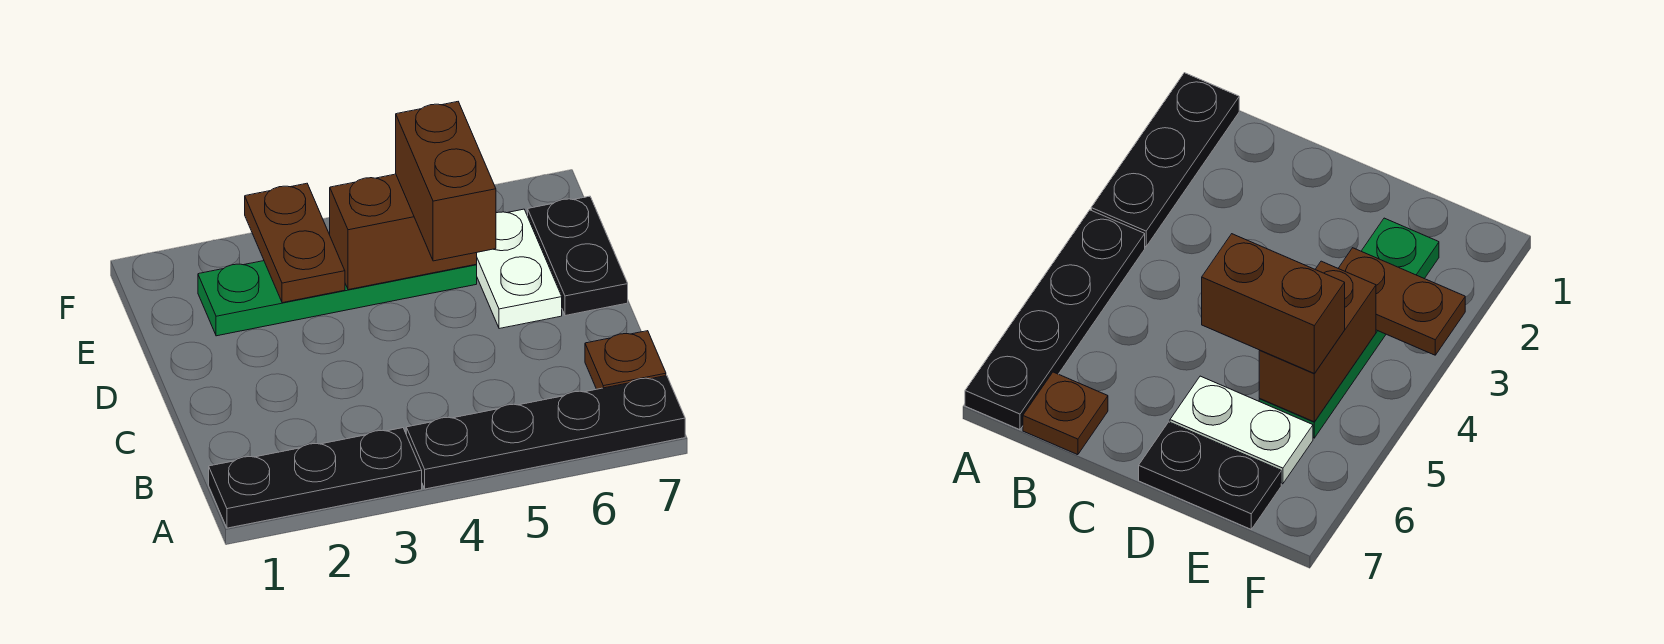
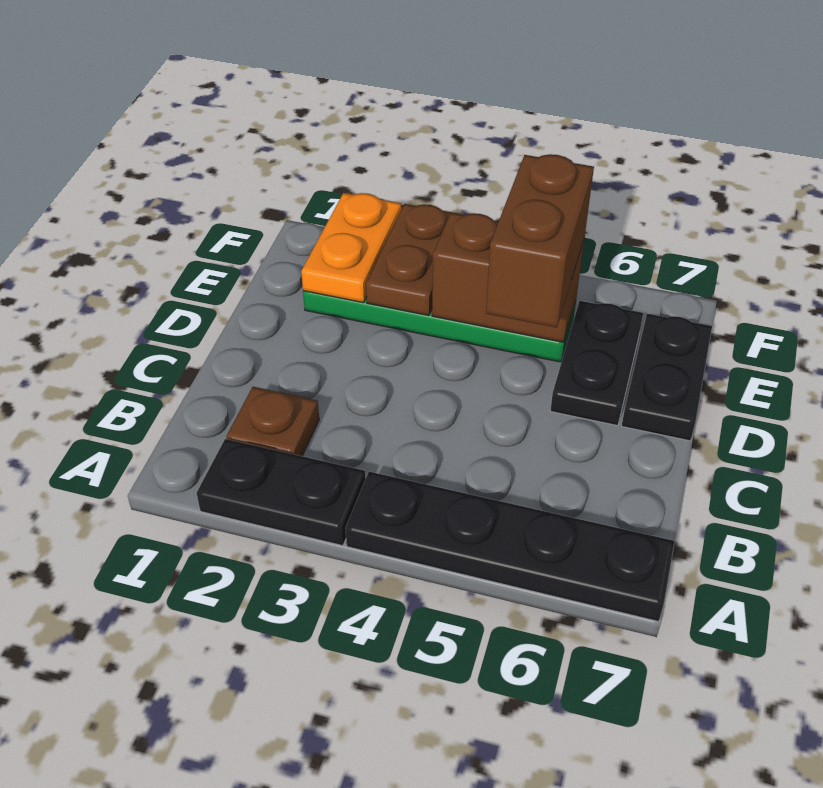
black plate A1:A3 level 1 -> black plate A2:A3 level 1
brown plate B7 level 1 -> brown plate B2 level 1
white plate D6:E6 level 1 -> black plate D6:E6 level 1
none -> orange plate E2:F2 level 2

